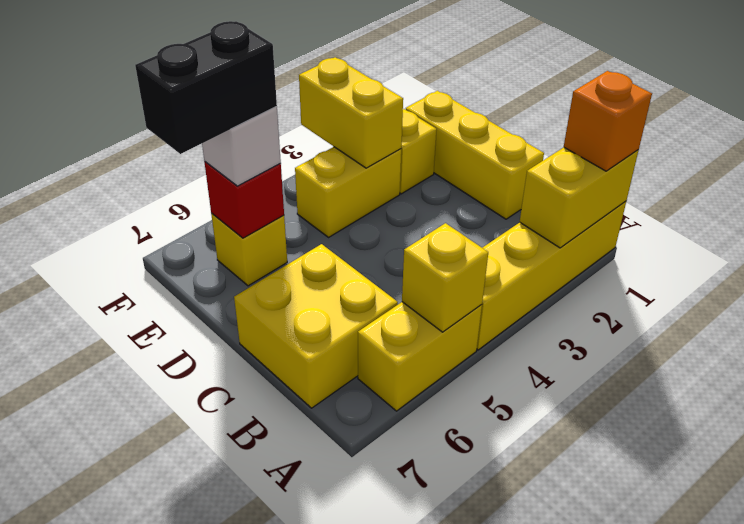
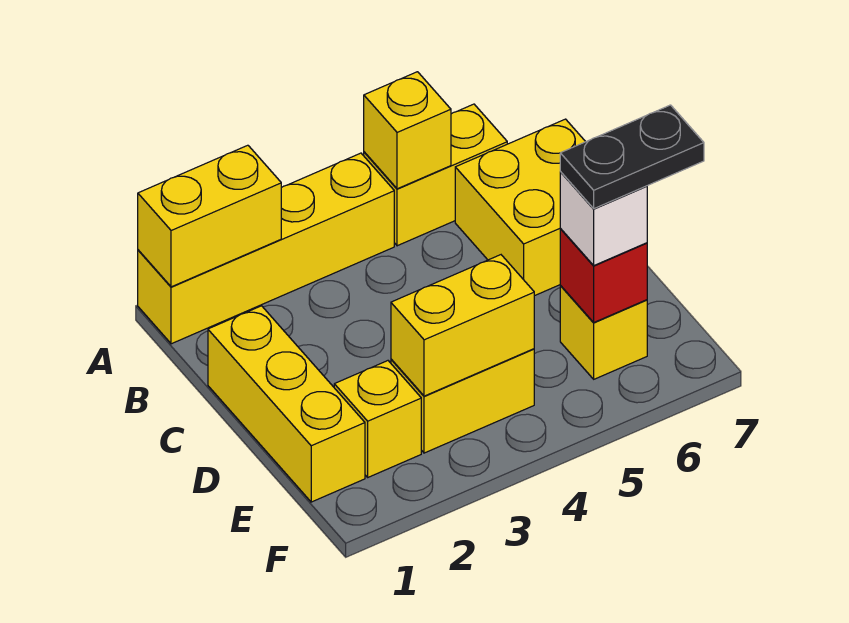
orange brick A1 level 3 -> none
yellow brick E3:F3 level 2 -> yellow brick E3:E4 level 2
black brick E6:E7 level 4 -> black plate E6:E7 level 4

